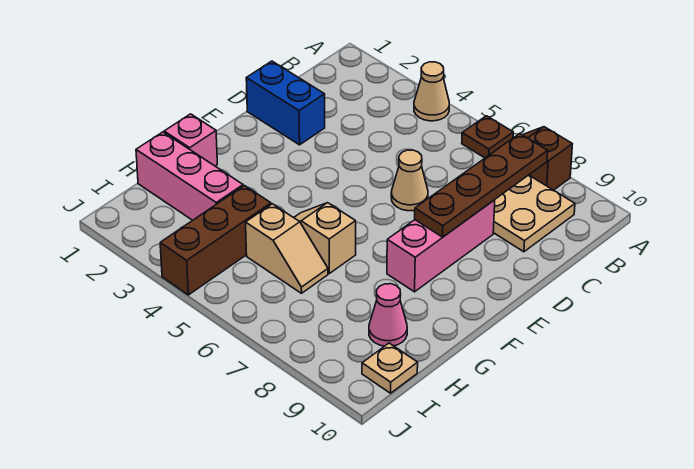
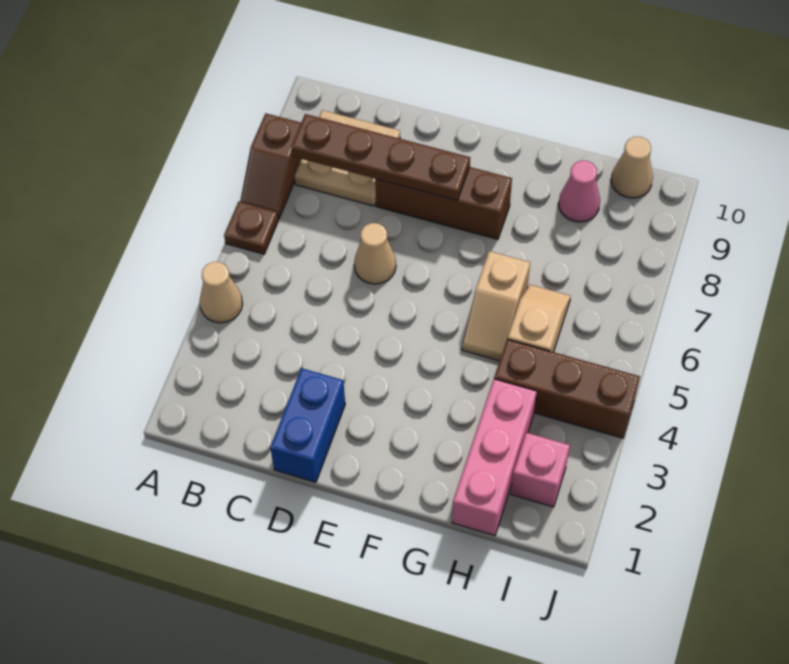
pink brick D8:F8 level 1 -> brown brick D8:F8 level 1
pink brick G1 level 1 -> pink brick I2 level 1
tan plate I10 level 1 -> tan cone I10 level 1

